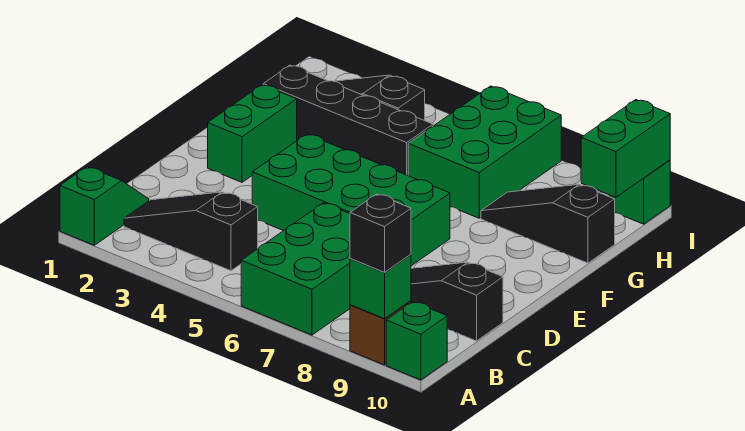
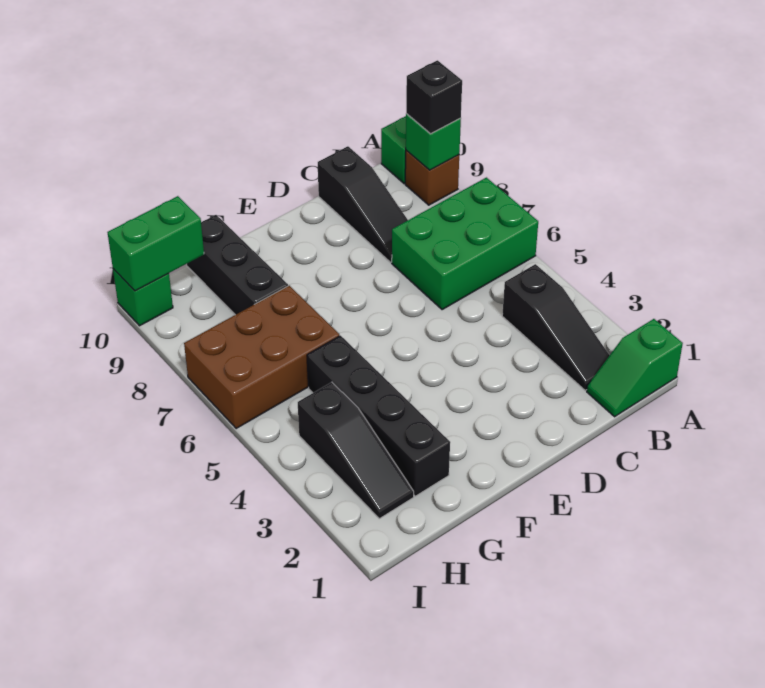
green brick D4:E7 level 1 -> none
green brick E2:F2 level 1 -> none
green brick G6:I7 level 1 -> brown brick G6:I7 level 1
black slope G8:G10 level 1 top 10 -> black brick G8:G10 level 1

